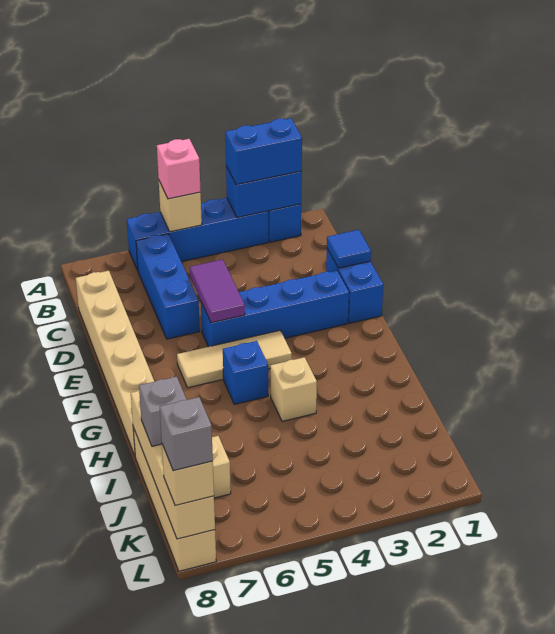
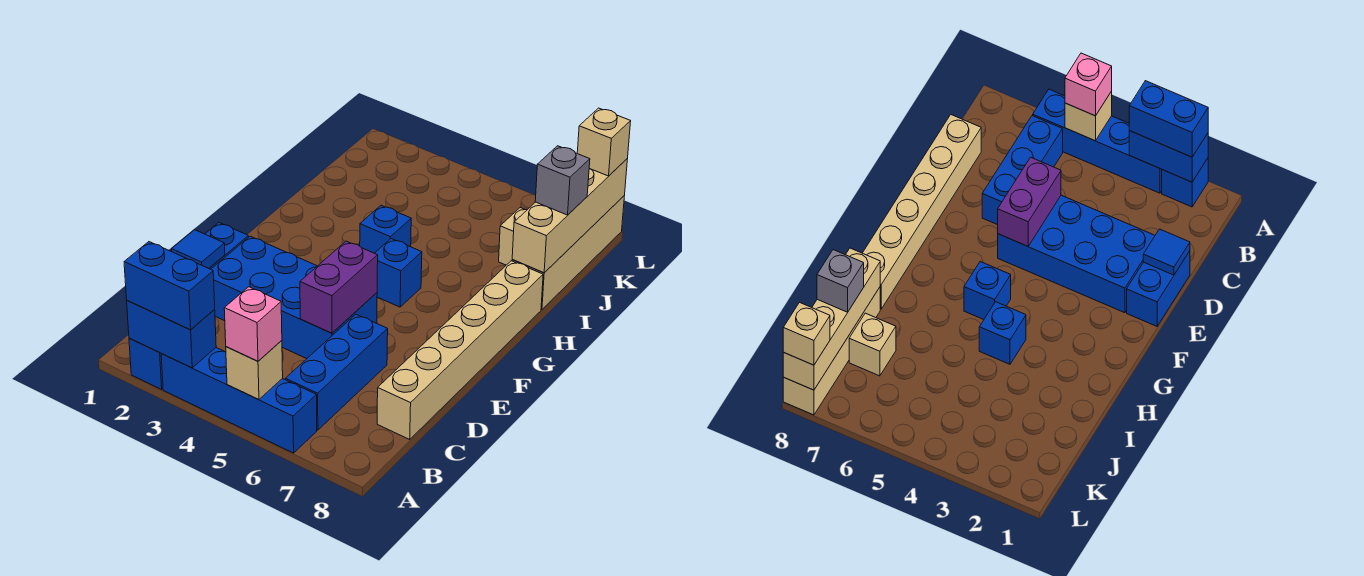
purple tile D5:E5 level 2 -> purple brick D5:E5 level 2
blue brick E2:E5 level 1 -> blue brick D2:E5 level 1
tan tile F4:F6 level 1 -> none
tan brick H4 level 1 -> blue brick H4 level 1
grey brick L8 level 4 -> none

